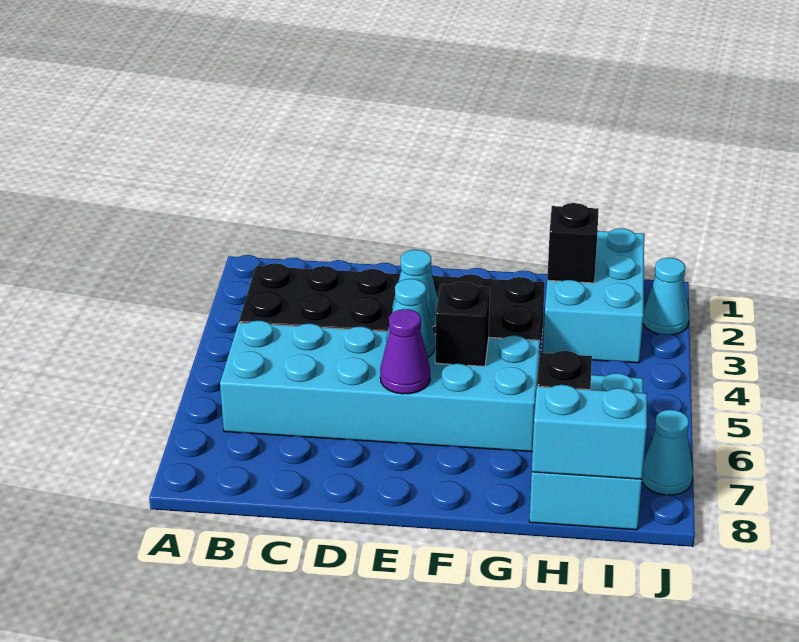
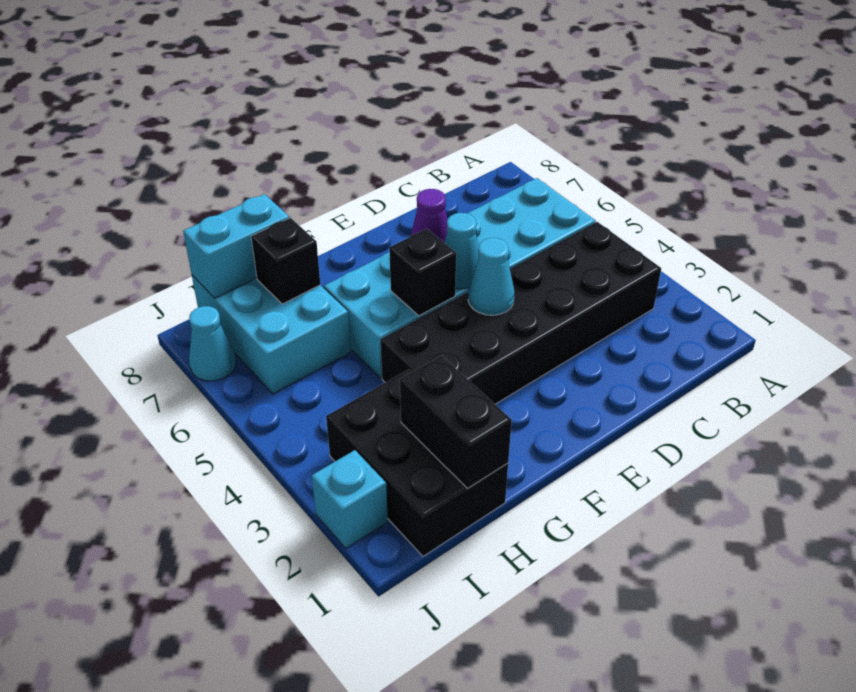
cyan brick H1:I3 level 1 -> black brick H1:I3 level 1
black brick H2 level 2 -> black brick H1:H2 level 2
cyan cone J2 level 1 -> cyan brick J2 level 1

